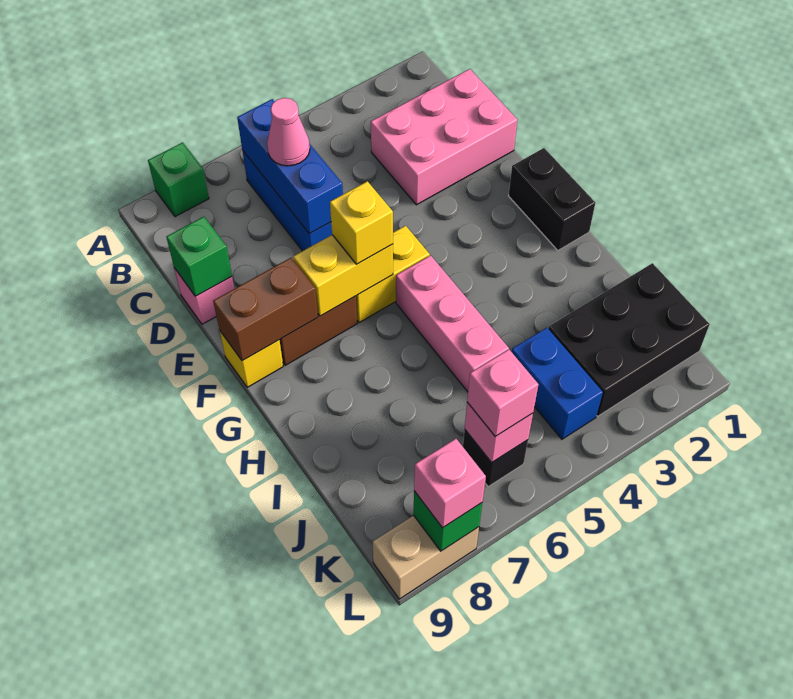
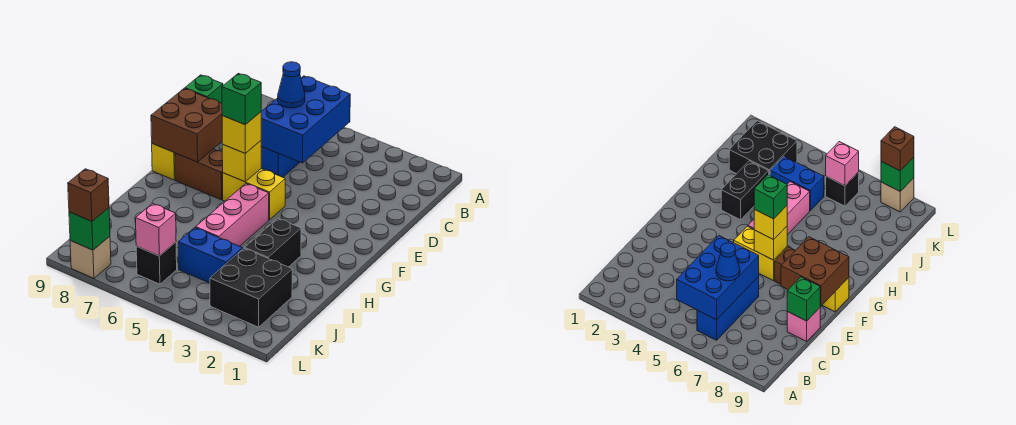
green brick A8 level 1 -> green brick F6 level 4
blue brick B6:D6 level 2 -> blue brick B5:D6 level 2
pink brick C1:D3 level 1 -> none
pink cone C6 level 3 -> blue cone C6 level 3
black brick F1:G1 level 1 -> black brick H3:I3 level 1
yellow brick F6:F7 level 2 -> yellow brick F6 level 2
brown brick F8:F9 level 2 -> brown brick E8:F9 level 2
black brick J1:K3 level 1 -> black brick J2:K3 level 1
blue brick J4:K4 level 1 -> blue brick J4:J5 level 1
pink brick K6 level 3 -> none
tan brick L8:L9 level 1 -> tan brick L8 level 1
pink brick L8 level 3 -> brown brick L8 level 3

